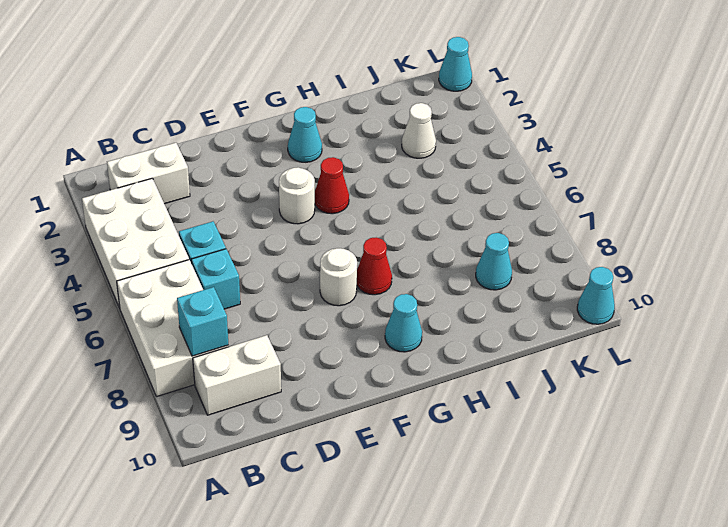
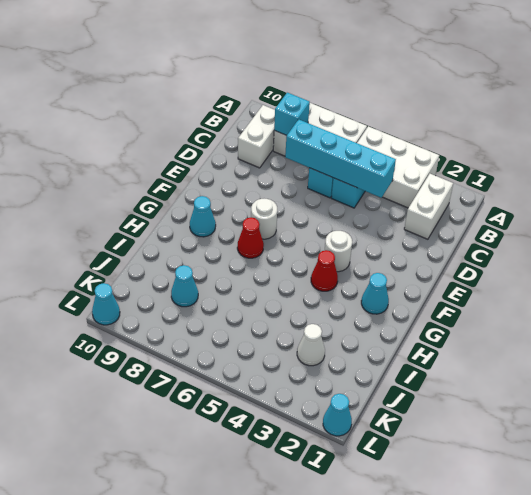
none -> cyan brick C4:C7 level 2

